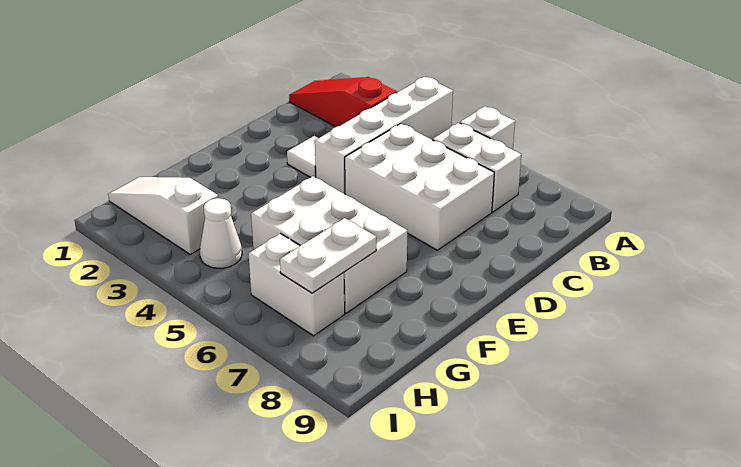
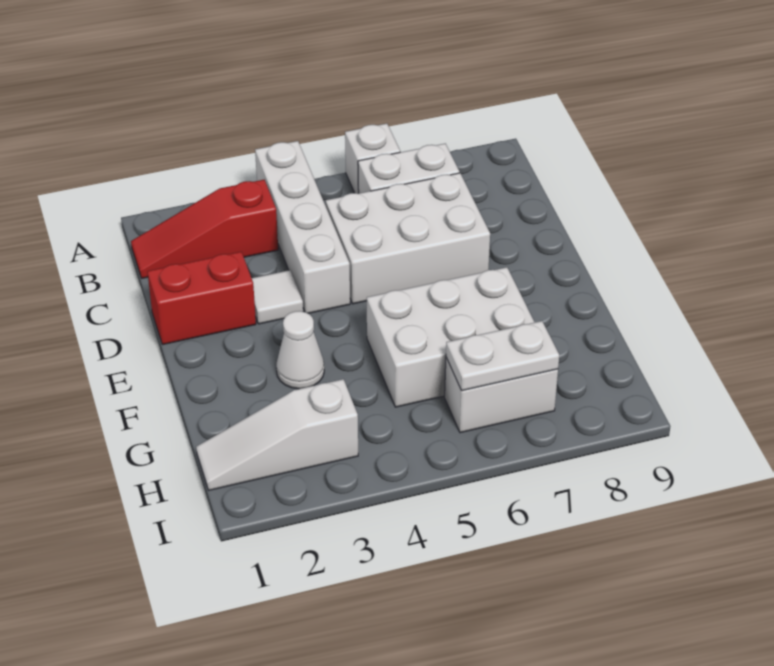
none -> red brick D1:D2 level 1
white plate G7:H7 level 2 -> white plate H6:H7 level 2
white cone H4 level 1 -> white cone F3 level 1

